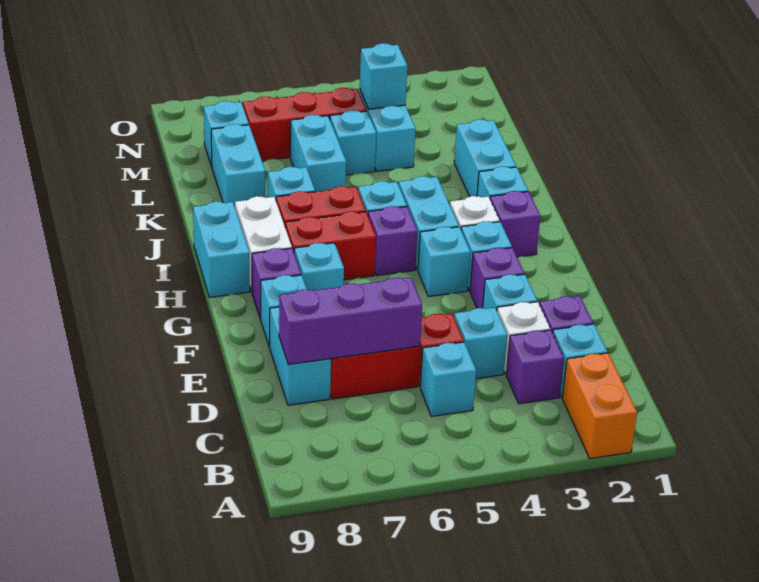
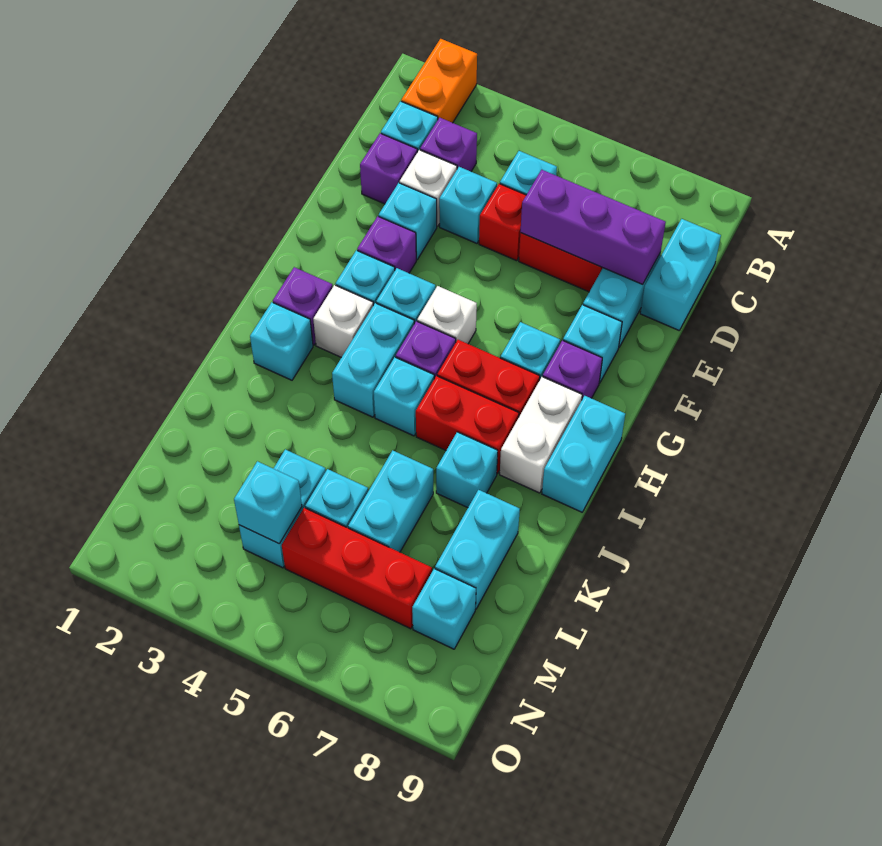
none -> white brick G5 level 1
cyan brick J2:K2 level 1 -> cyan brick C9:D9 level 1

